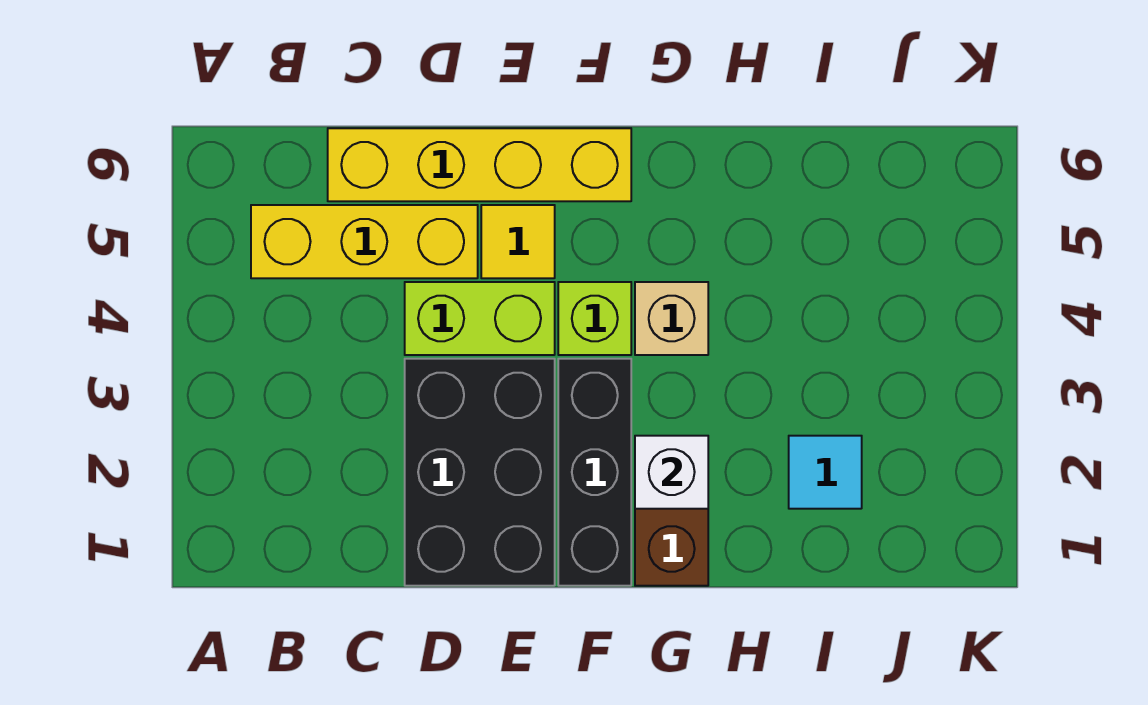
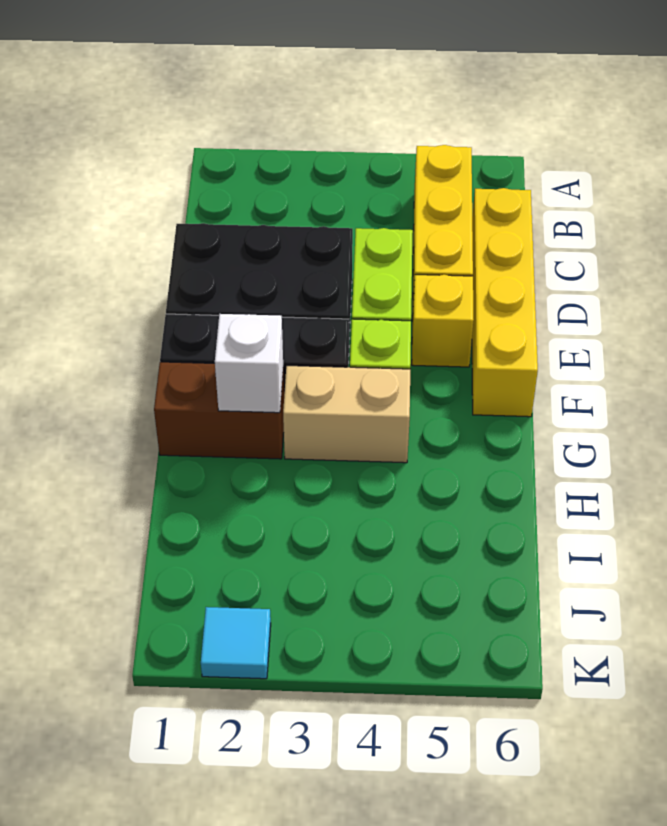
yellow tile E5 level 1 -> yellow brick E5 level 1
tan brick G4 level 1 -> tan brick G3:G4 level 1
cyan tile I2 level 1 -> cyan tile K2 level 1

